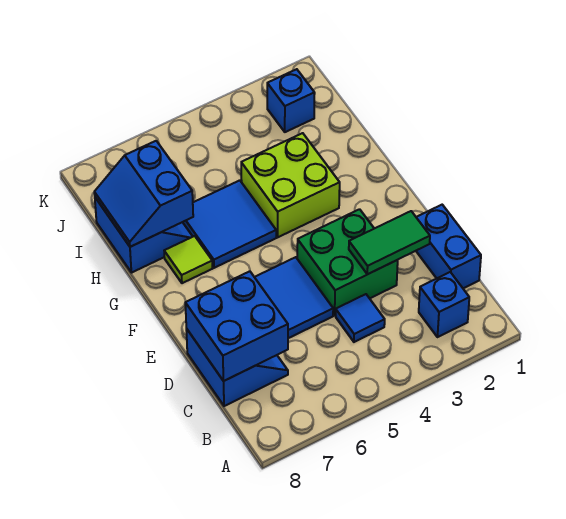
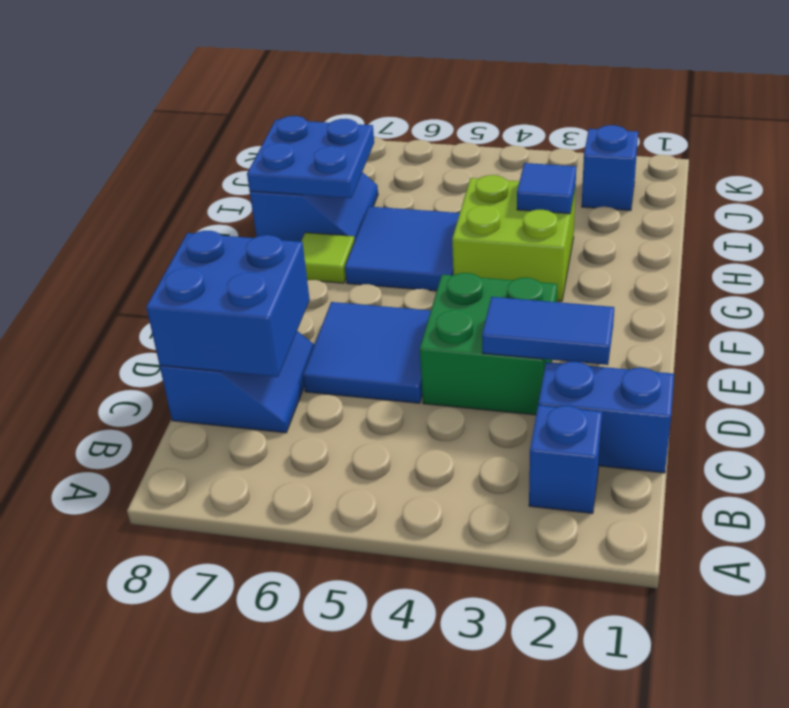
blue brick C1:D1 level 1 -> blue brick C1:C2 level 1
blue tile C4 level 1 -> blue tile H3 level 2
green tile D2:D3 level 2 -> blue tile D2:D3 level 2
blue slope H7:I8 level 2 top 7 -> blue plate H7:I8 level 2

